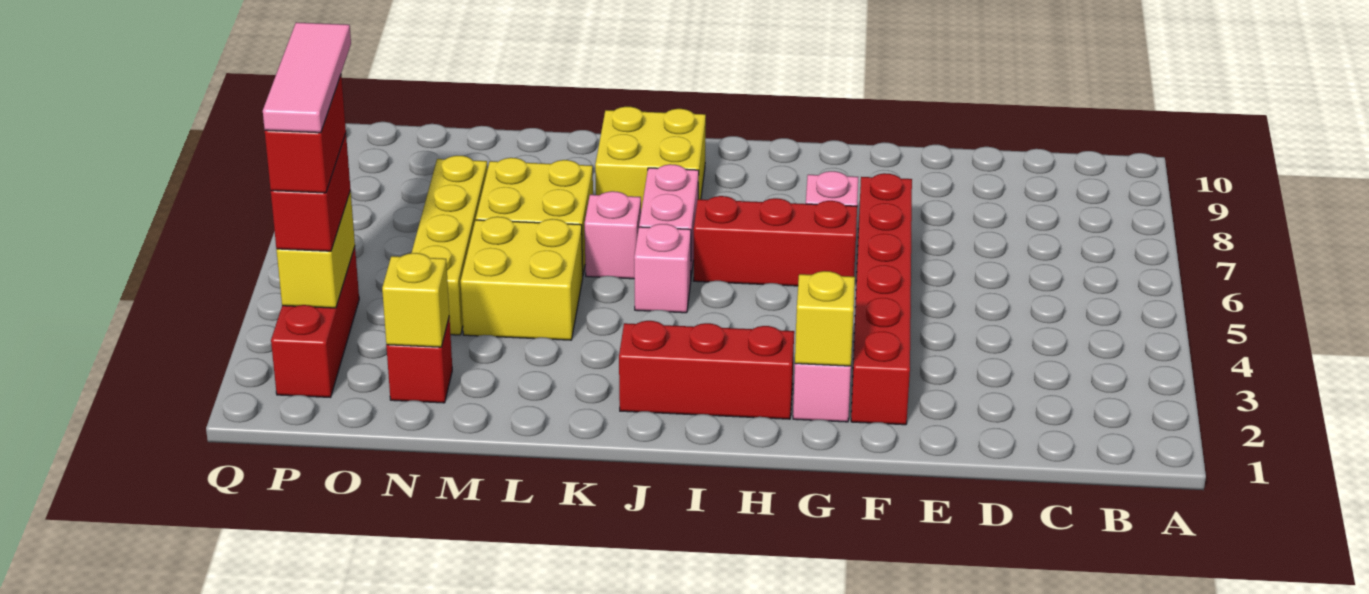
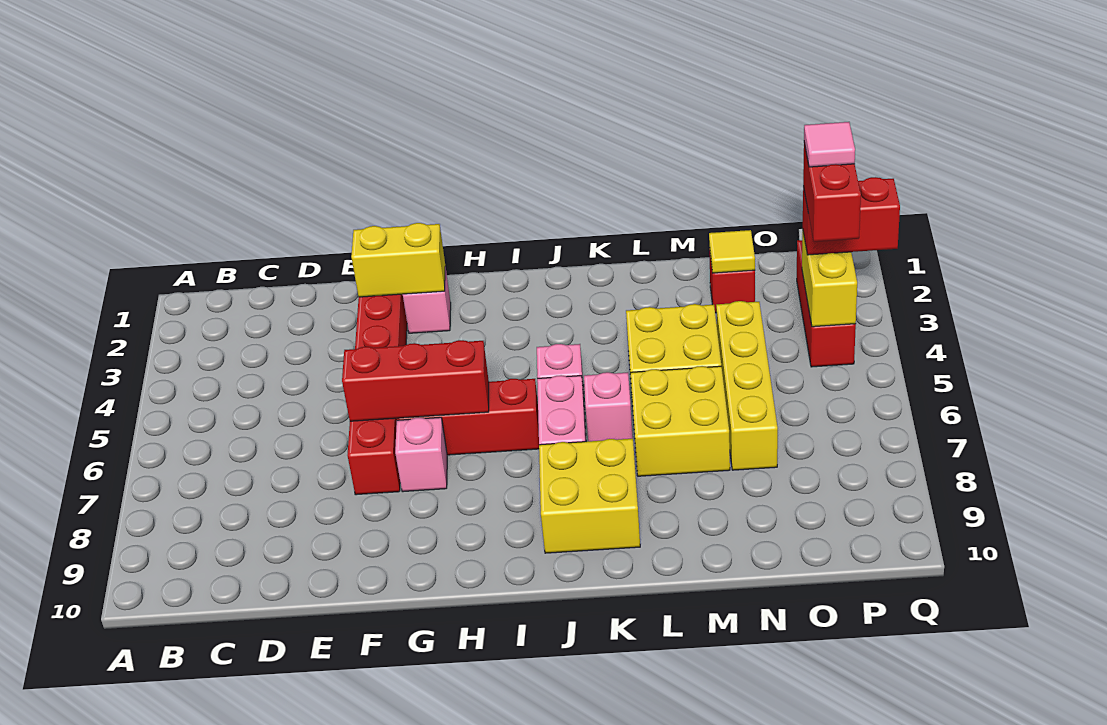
yellow brick G2 level 2 -> yellow brick F2:G2 level 2
red brick H2:J2 level 1 -> red brick F6:H6 level 2
yellow brick N2 level 2 -> yellow tile N2 level 2
red brick P3:P4 level 3 -> red brick P3:Q3 level 3
pink tile P3:P5 level 5 -> pink tile P3 level 5

